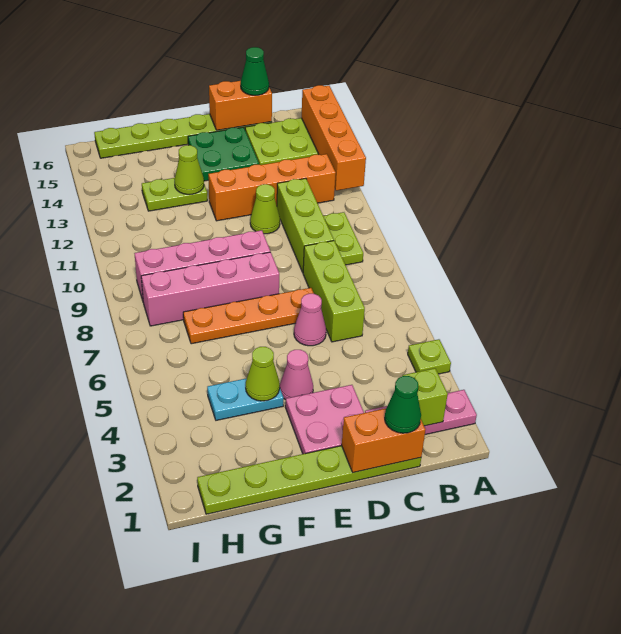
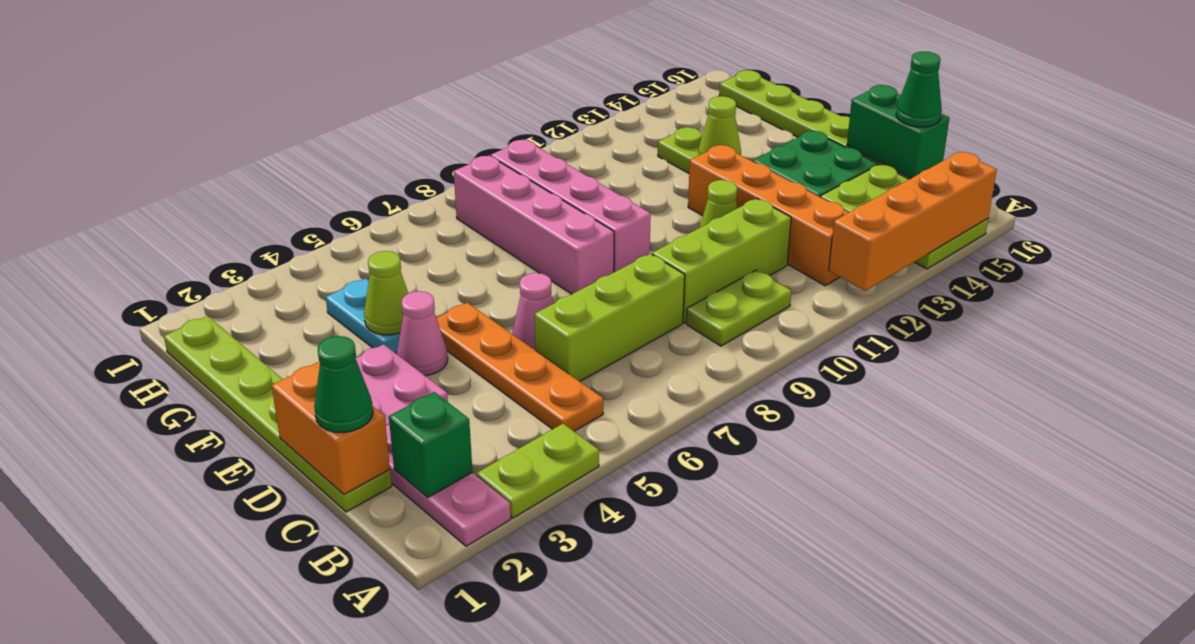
lime plate A4 level 1 -> lime plate A3:A4 level 1
lime brick B2 level 2 -> green brick B2 level 2
orange brick C16:D16 level 2 -> green brick C16:D16 level 2
orange plate D7:G7 level 1 -> orange plate B5:E5 level 1

